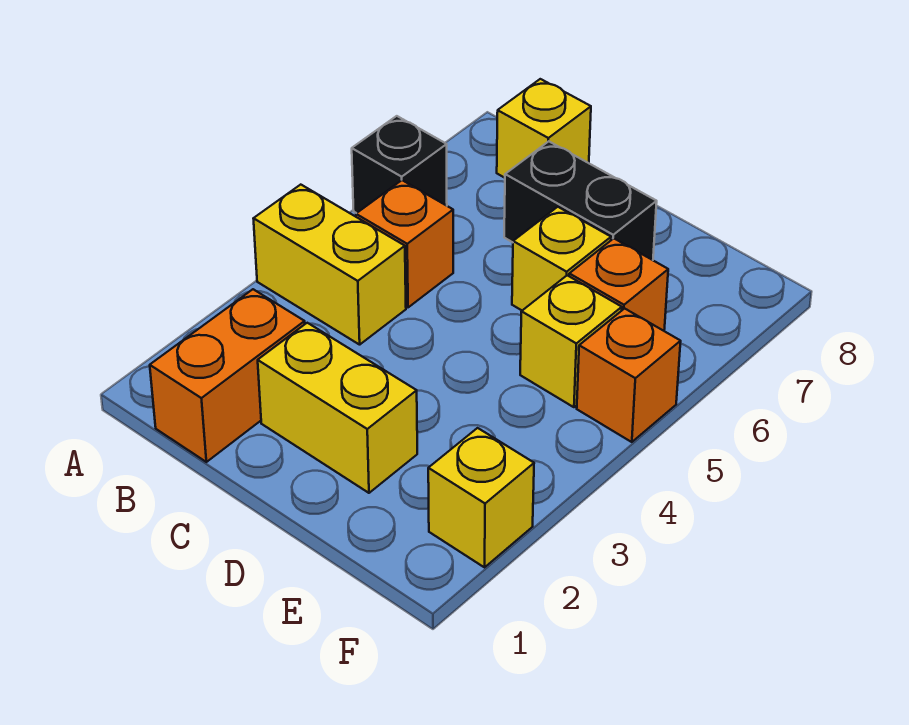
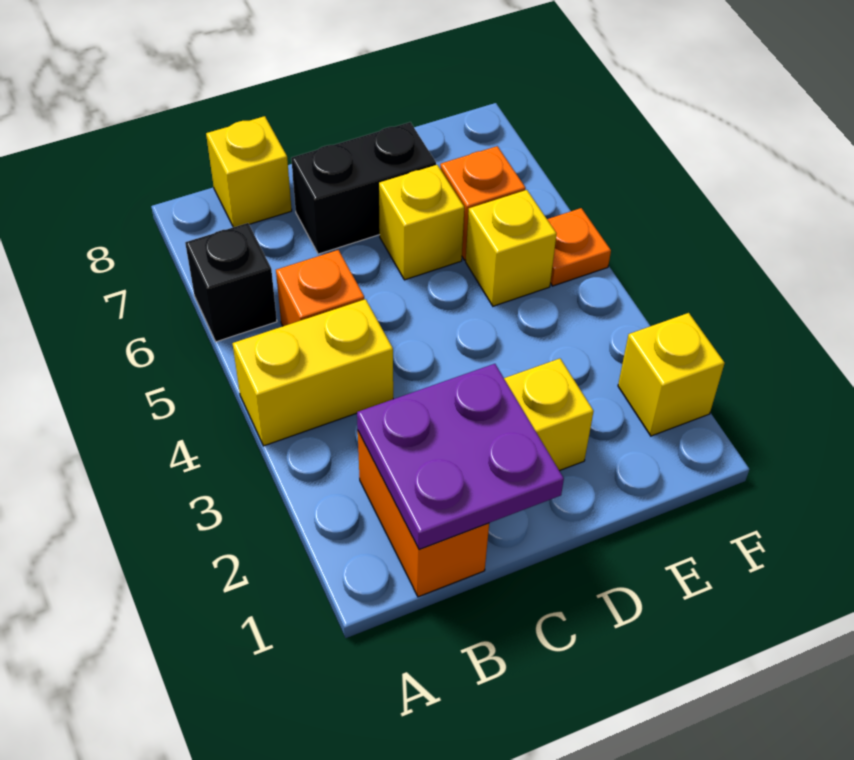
none -> purple plate B1:C2 level 2
orange brick F5 level 1 -> orange plate F5 level 1

